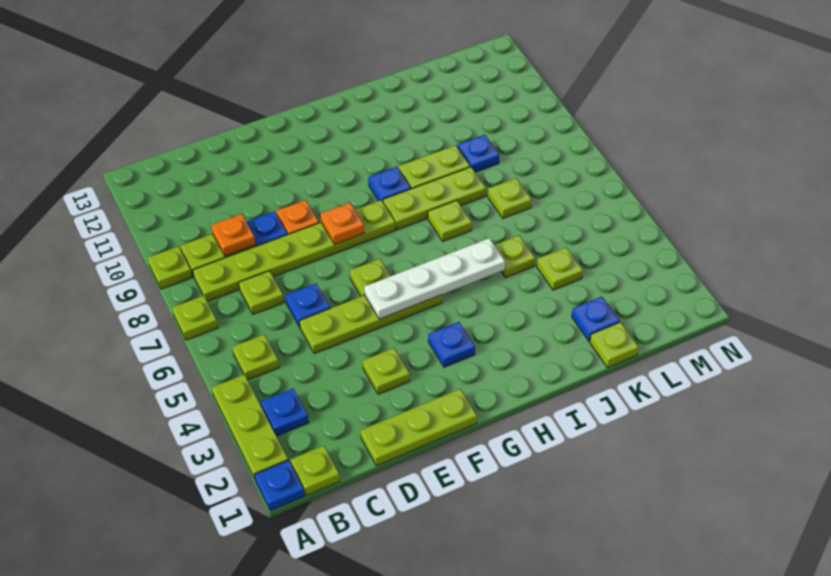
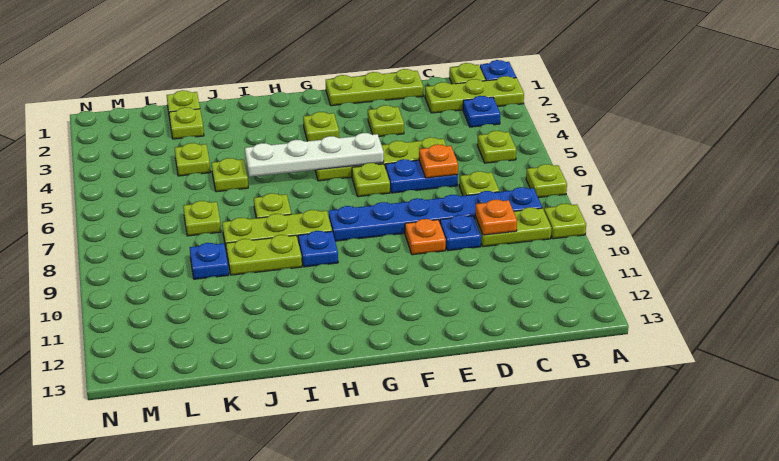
lime plate A2:A4 level 1 -> lime plate A2:C2 level 1
lime plate B8:G8 level 1 -> blue plate B8:G8 level 1
blue plate D6 level 1 -> blue plate D6:E6 level 1
orange plate F8 level 2 -> orange plate D6 level 2
blue plate G3 level 1 -> lime plate G3 level 1
blue plate K2 level 1 -> lime plate K2 level 1

